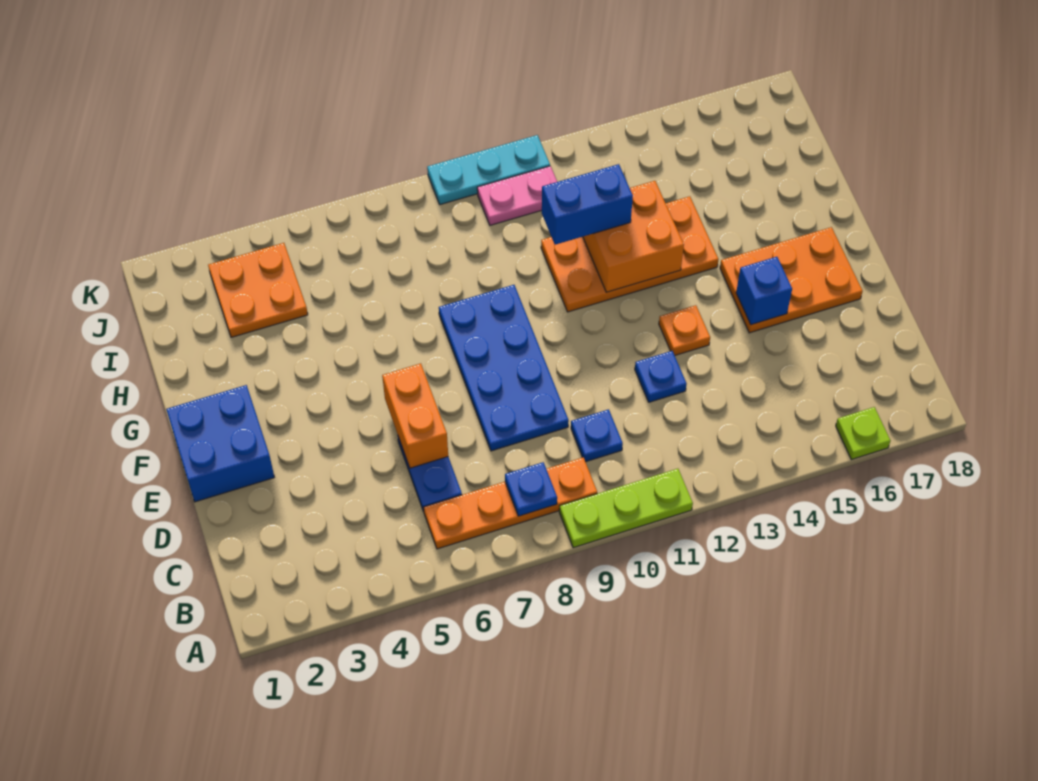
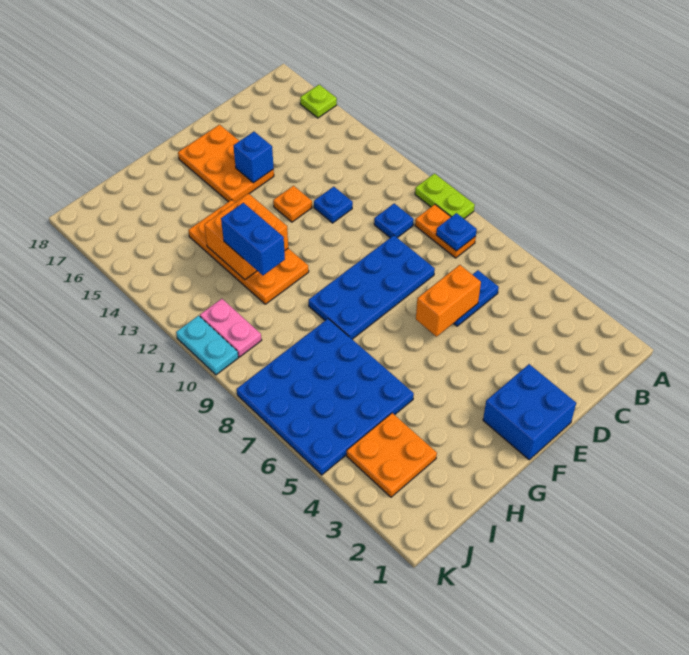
lime plate A9:A11 level 1 -> lime plate A9:A10 level 1
orange plate B6:B9 level 1 -> orange plate B8:B9 level 1
none -> blue plate H5:K8 level 1
cyan plate K9:K11 level 1 -> cyan plate K10:K11 level 1

